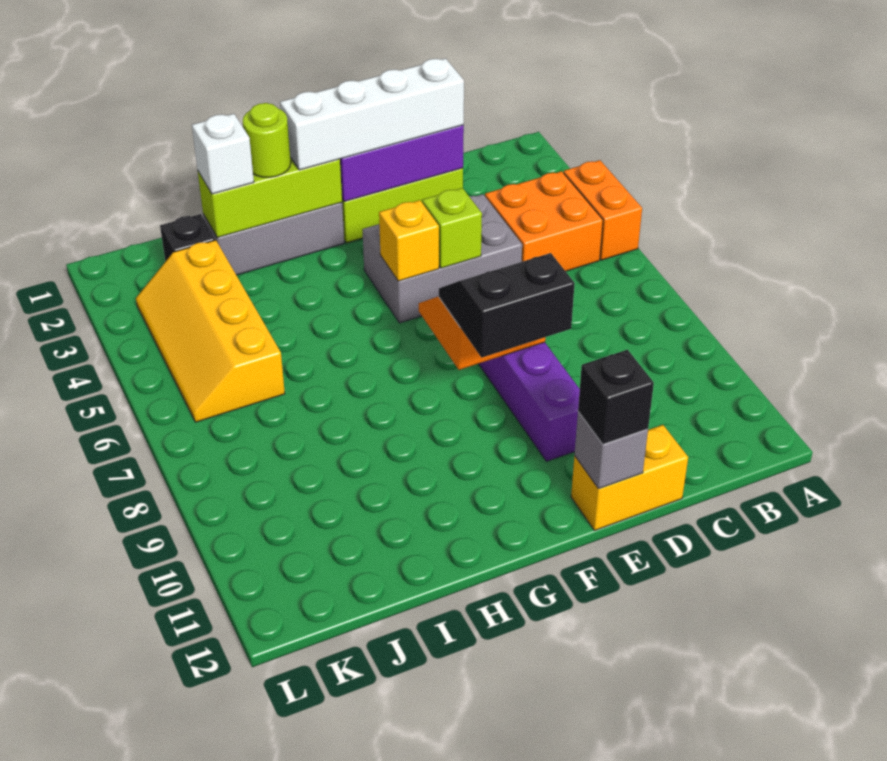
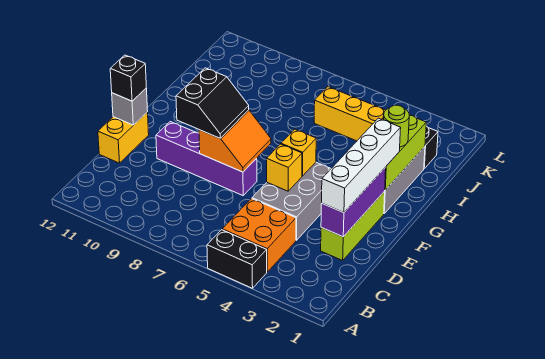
orange brick A4:A5 level 1 -> black brick A4:A5 level 1
lime brick E5 level 2 -> yellow brick E5 level 2
white brick I2 level 3 -> none

